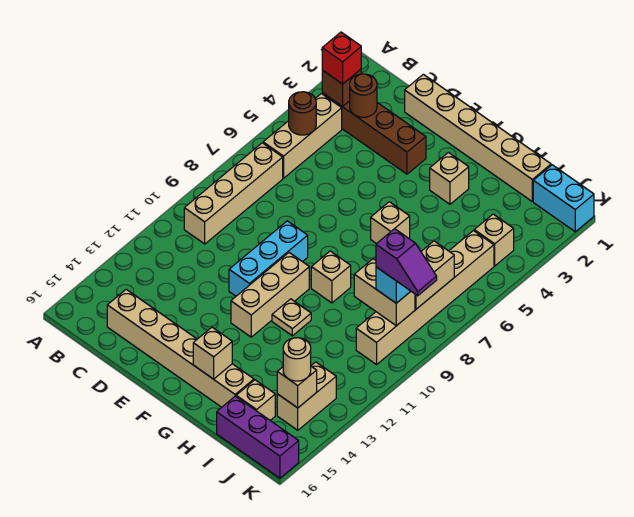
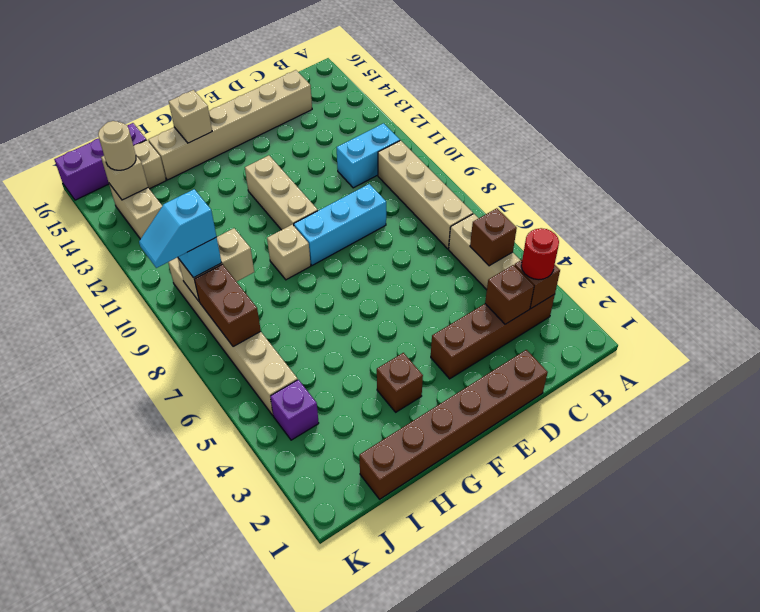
red brick B3 level 3 -> red round brick B3 level 3
brown round brick B5 level 2 -> brown brick B5 level 2
brown round brick C3 level 2 -> brown brick C3 level 2
tan brick D1:I1 level 1 -> brown brick D1:I1 level 1
cyan brick E9:E11 level 1 -> cyan brick D9:F9 level 1
tan brick G3 level 1 -> brown brick G3 level 1
tan brick G6 level 1 -> none
tan plate G11 level 1 -> none
cyan brick J1:K1 level 1 -> cyan brick B11:C11 level 1
tan brick J4 level 1 -> purple brick J4 level 1
tan brick J7:J8 level 2 -> brown brick J7:J8 level 2
purple slope J9:K9 level 4 top J -> cyan slope J9:K9 level 4 top J

